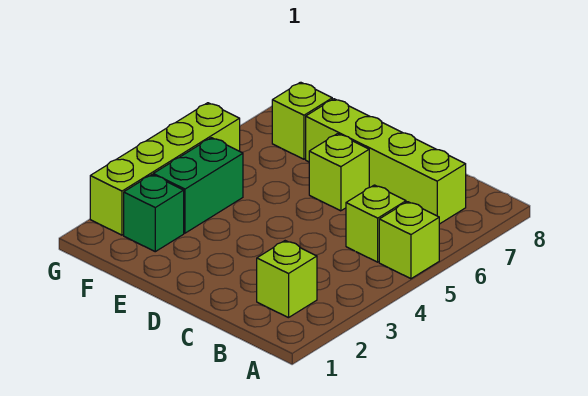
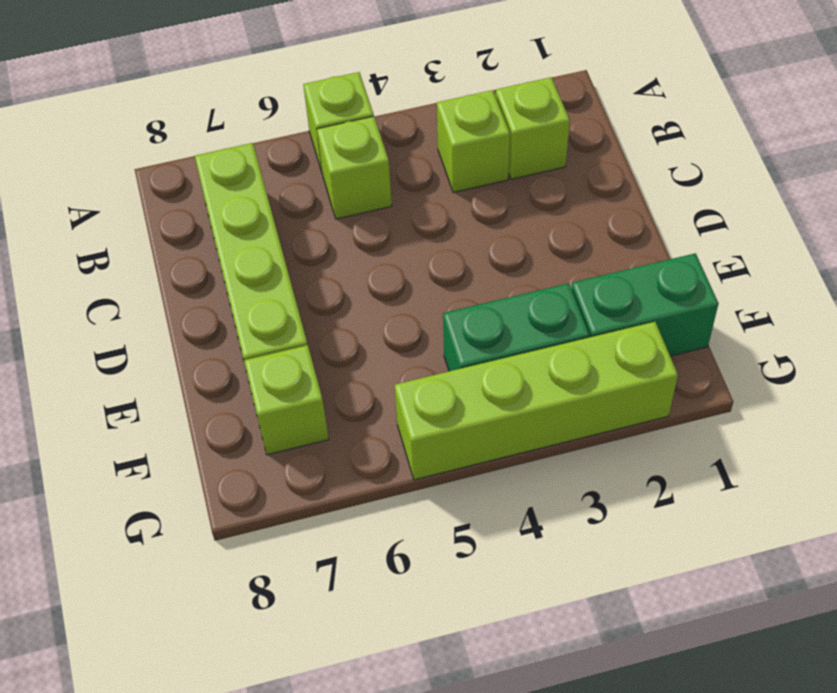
lime brick D6 level 1 -> lime brick B3 level 1
green brick F2 level 1 -> green brick F1:F2 level 1

